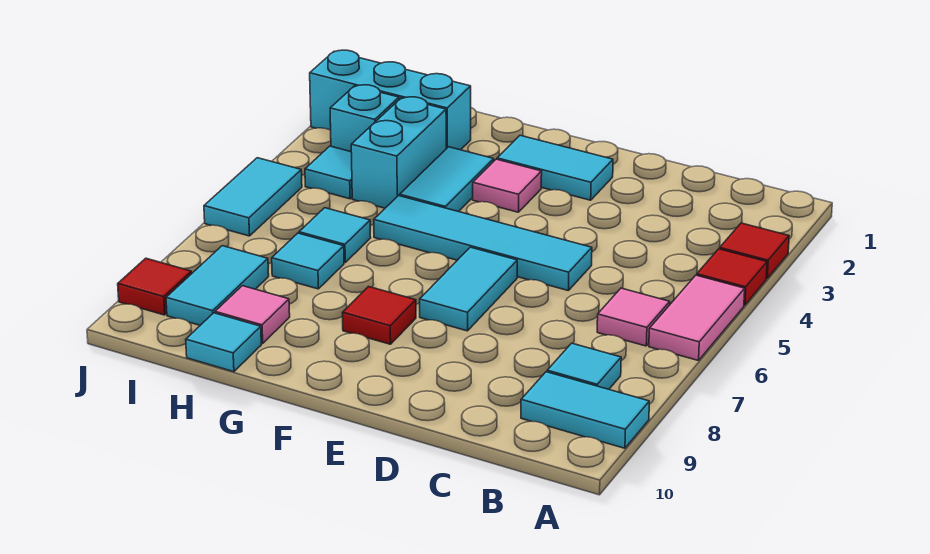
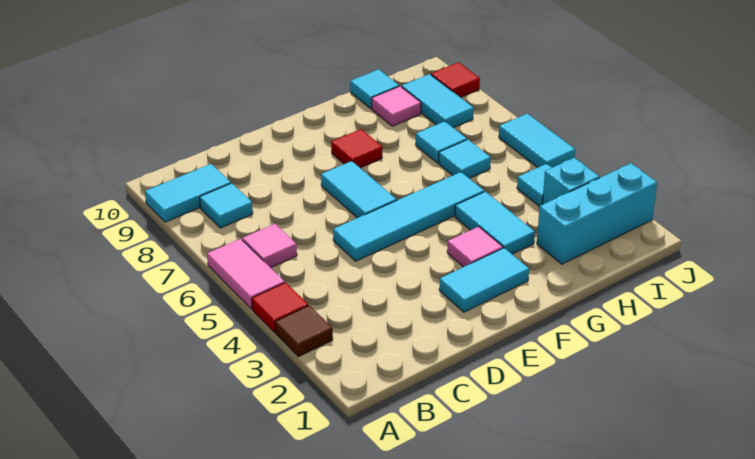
red tile A3 level 1 -> brown tile A3 level 1
cyan brick H3:H4 level 1 -> none

